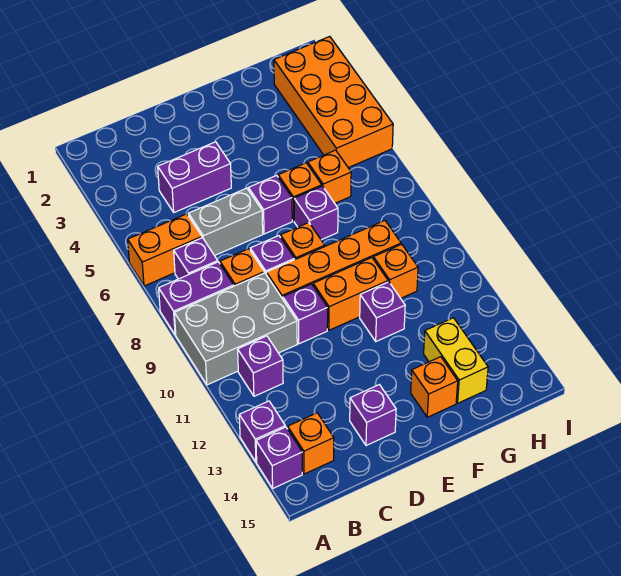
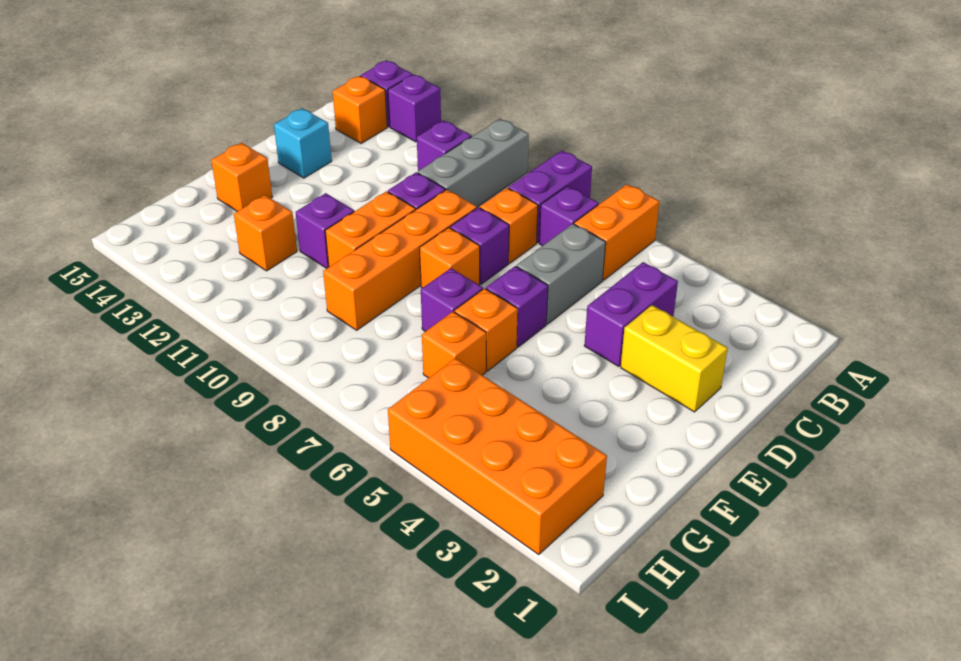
grey brick A9:C10 level 1 -> grey brick A10:C10 level 1
purple brick D14 level 1 -> cyan brick D14 level 1
orange brick G10 level 1 -> orange brick G12 level 1
yellow brick G13:G14 level 1 -> yellow brick D2:D3 level 1

